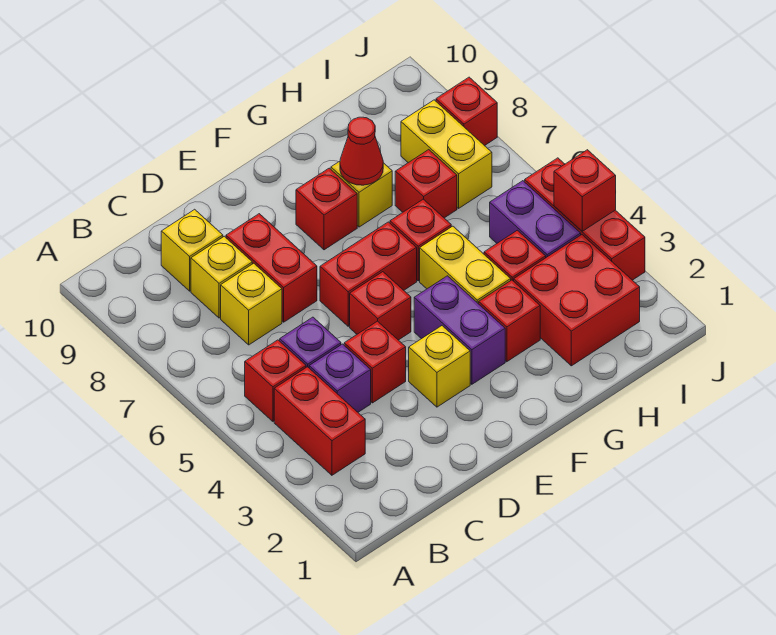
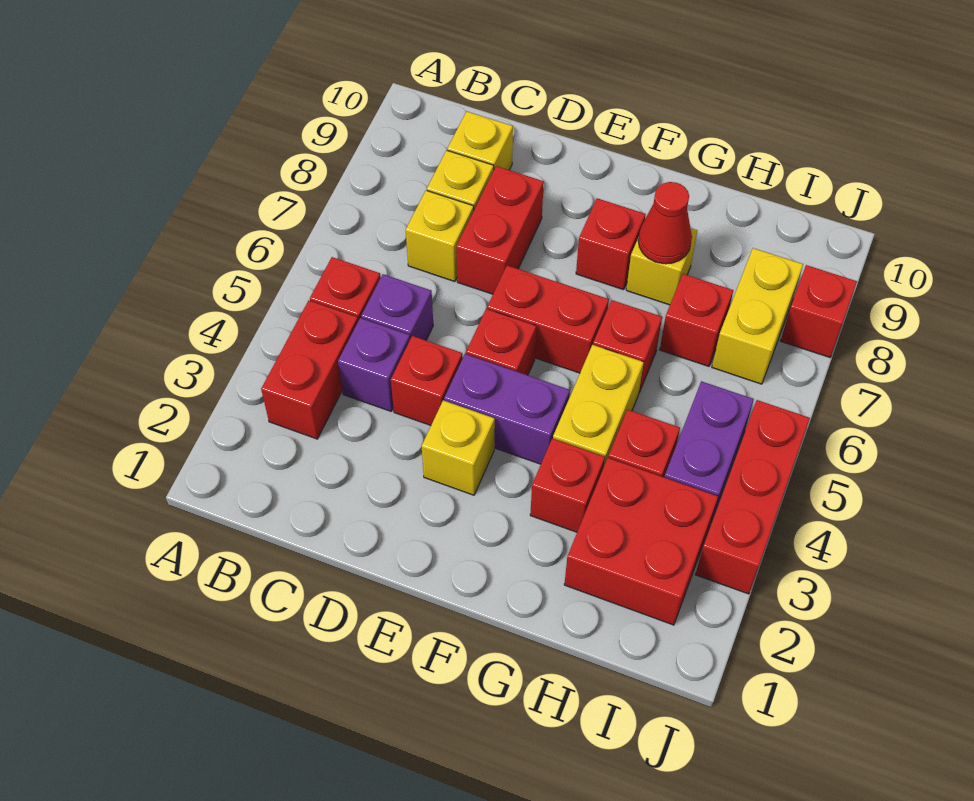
purple brick F3:F4 level 1 -> purple brick E4:F4 level 1
red brick J4 level 2 -> none

